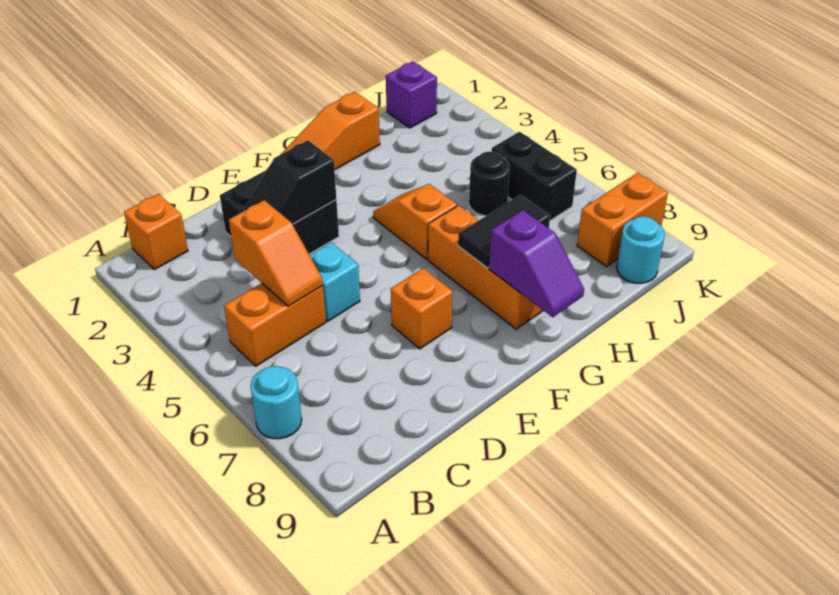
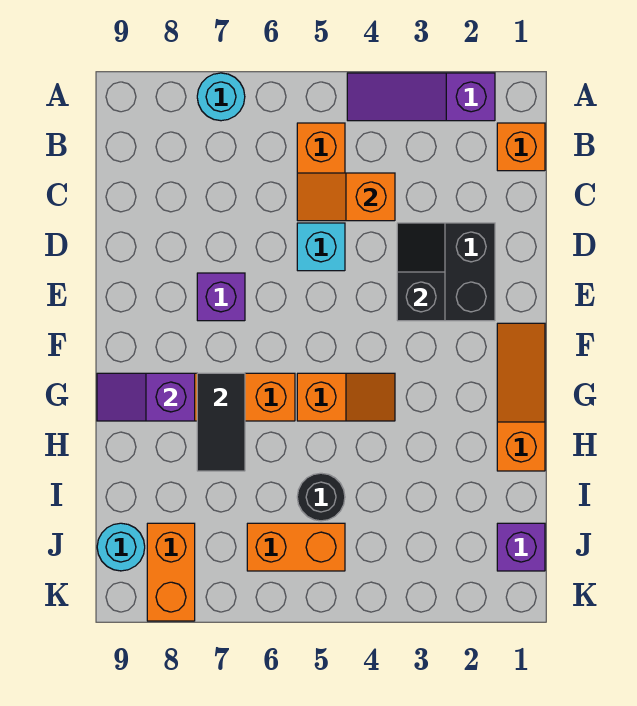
none -> purple slope A2:A4 level 1 top 2
orange brick E7 level 1 -> purple brick E7 level 1
black brick J5:J6 level 1 -> orange brick J5:J6 level 1

